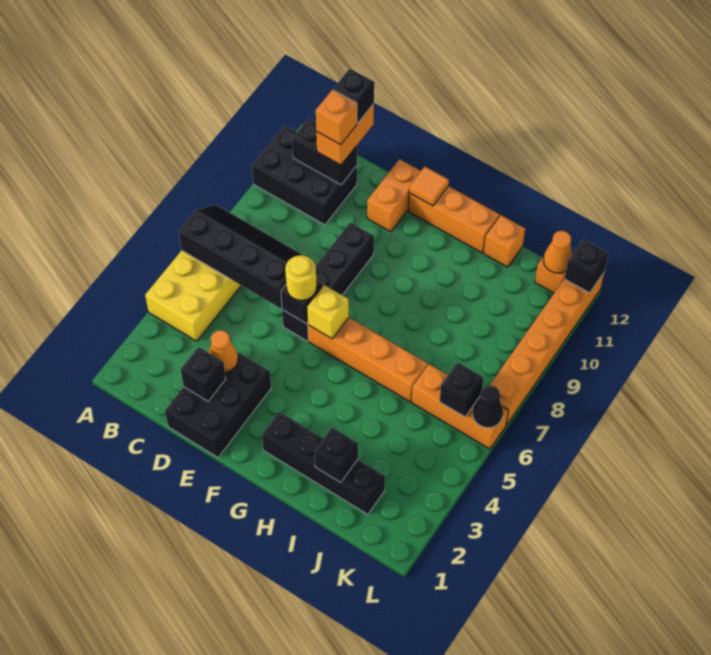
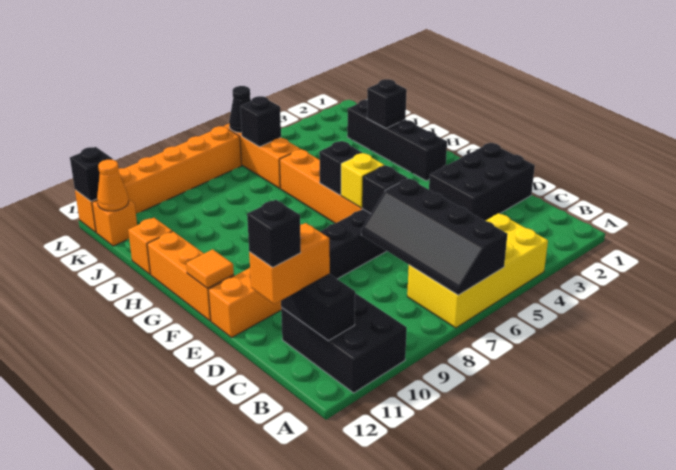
orange brick C11 level 4 -> none
black brick D2 level 2 -> black brick G6 level 2
orange cone D3 level 2 -> none
yellow round brick E6 level 3 -> none

